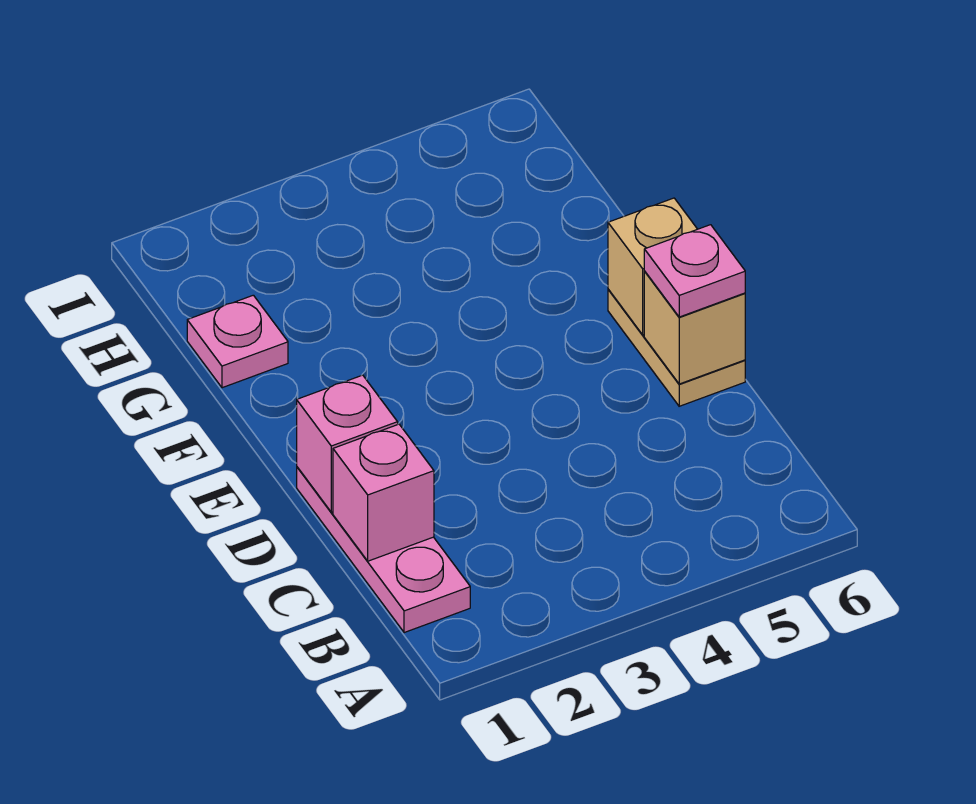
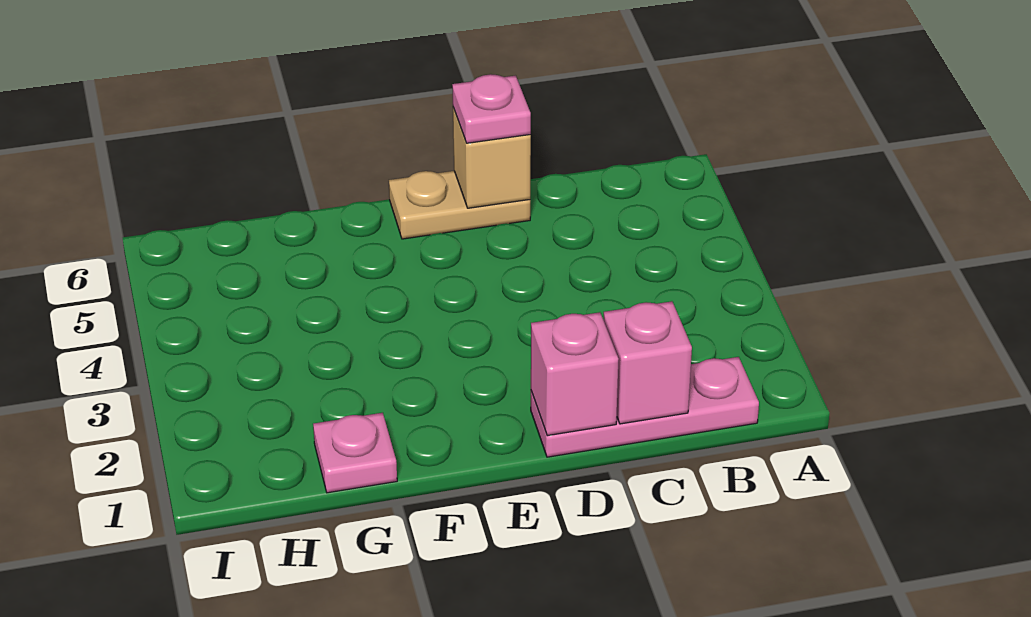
tan brick E6 level 2 -> none

